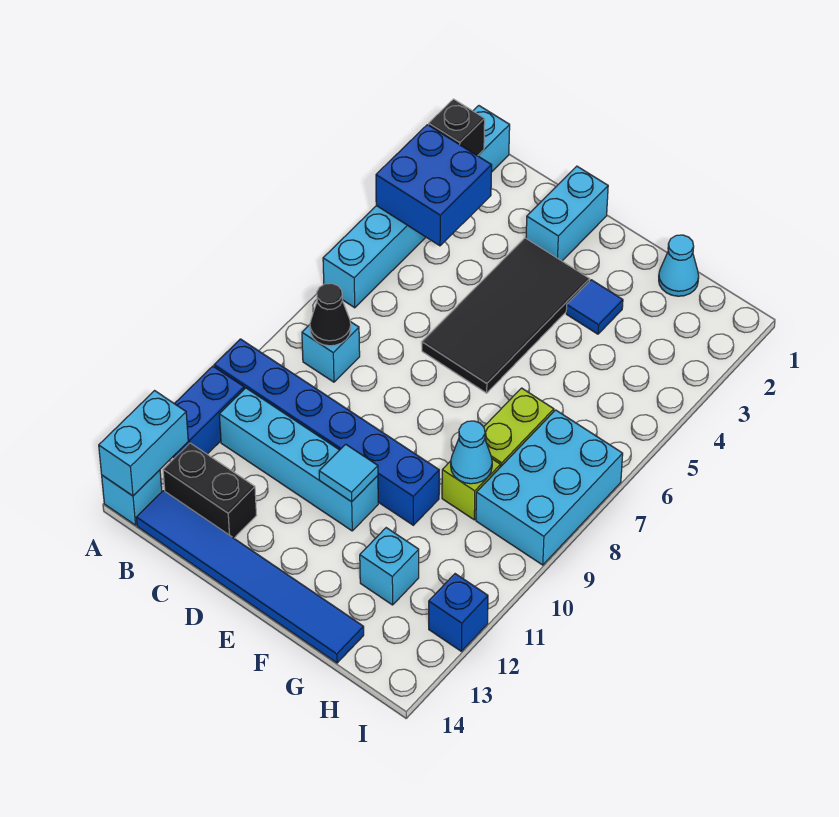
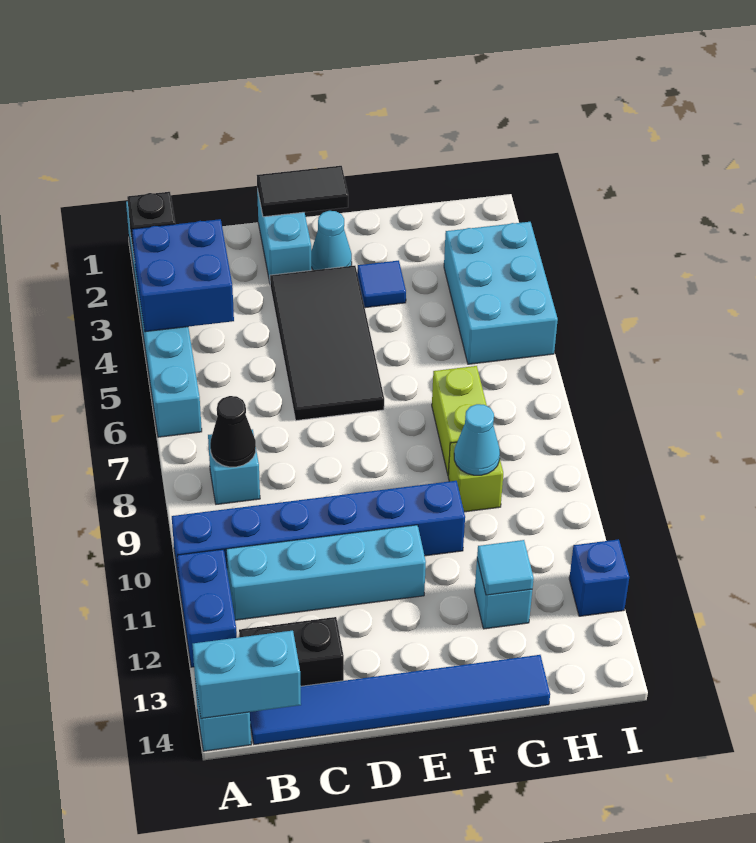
cyan brick A13:A14 level 2 -> cyan brick A14:B14 level 2
none -> black tile D1:E1 level 2
cyan tile E11 level 2 -> cyan tile G12 level 2
cyan cone G1 level 1 -> cyan cone E2 level 1
cyan brick H7:I9 level 1 -> cyan brick H3:I5 level 1

